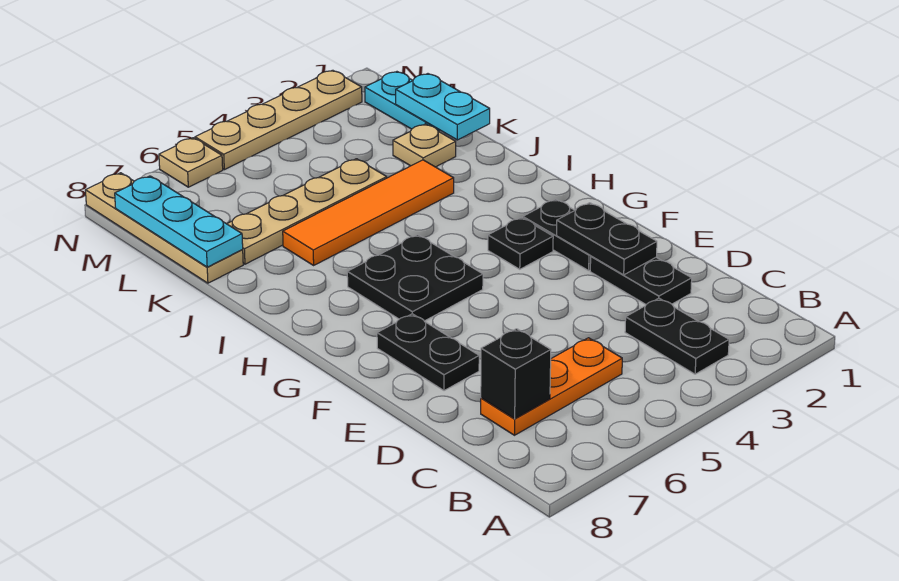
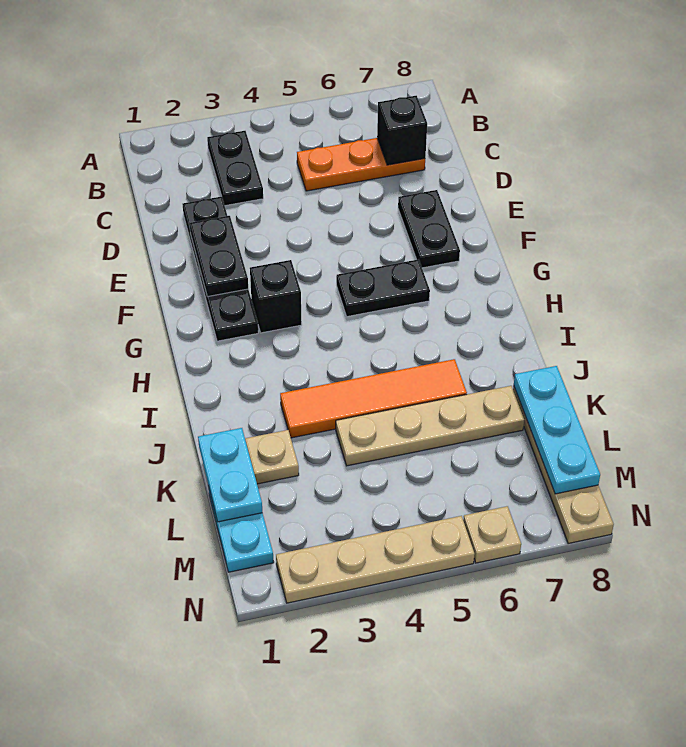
black plate G3 level 1 -> black brick G3 level 1
black plate G5:H6 level 1 -> black plate G5:G6 level 1

